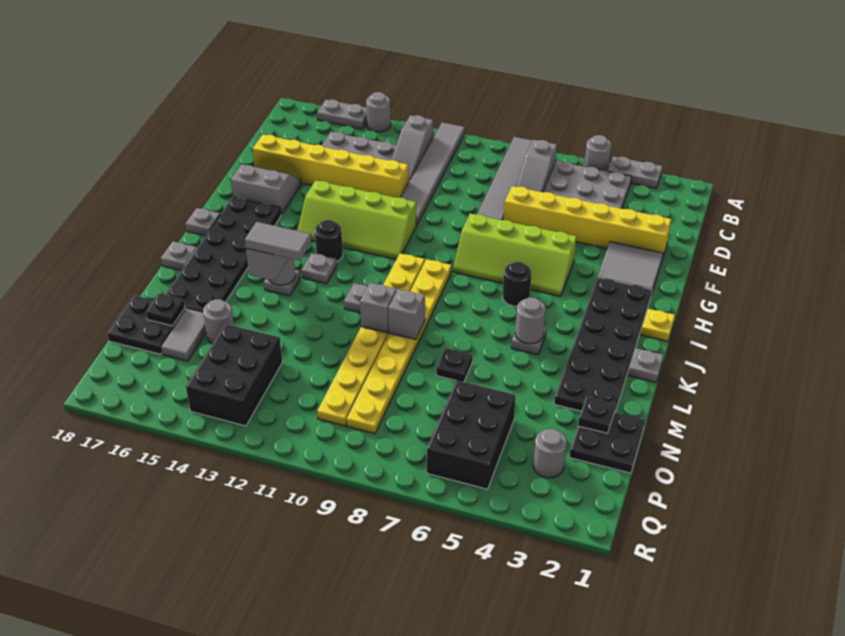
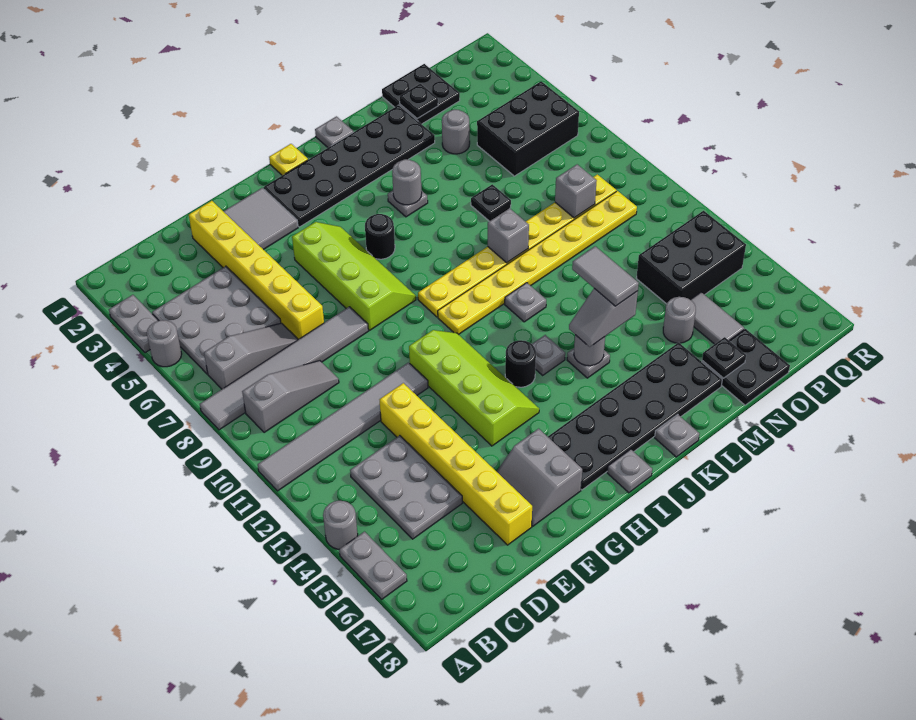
grey slope B12:D12 level 1 top B -> grey slope B9:D9 level 1 top B
grey brick L10 level 2 -> grey brick O9 level 2
grey tile N16:O16 level 1 -> grey tile O15:O16 level 1
grey round brick P3 level 1 -> grey round brick N4 level 1

